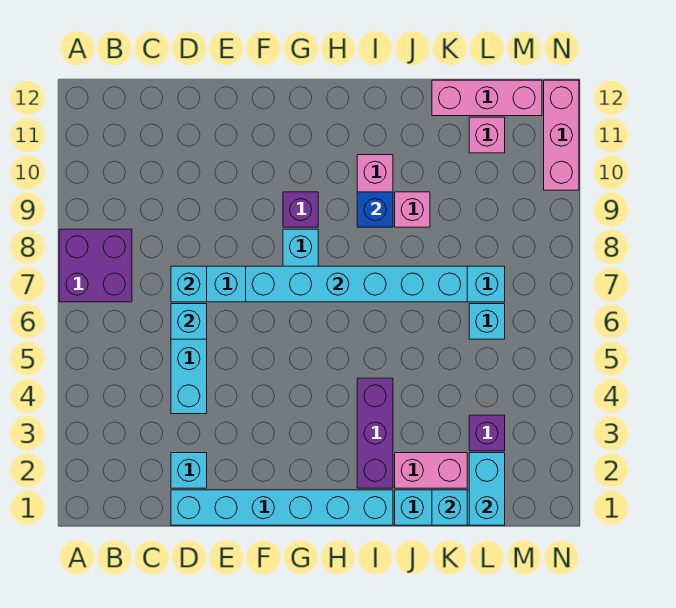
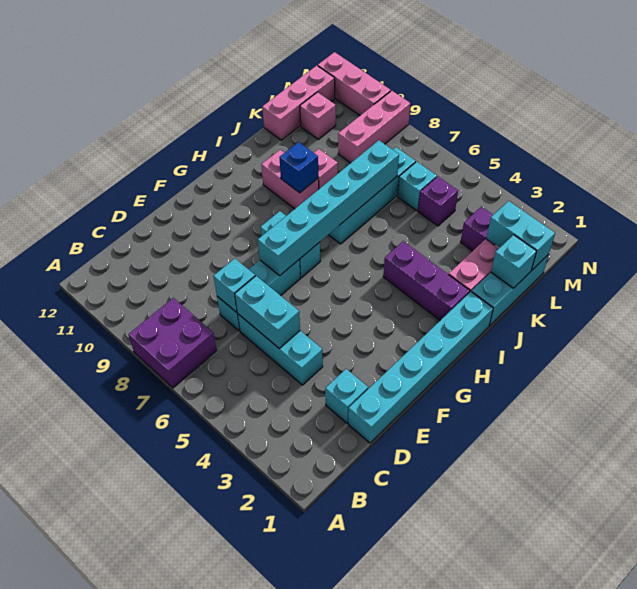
cyan brick D6 level 2 -> cyan brick D5:D6 level 2
purple brick G9 level 1 -> purple brick L5 level 1
none -> pink brick L9:N9 level 1

